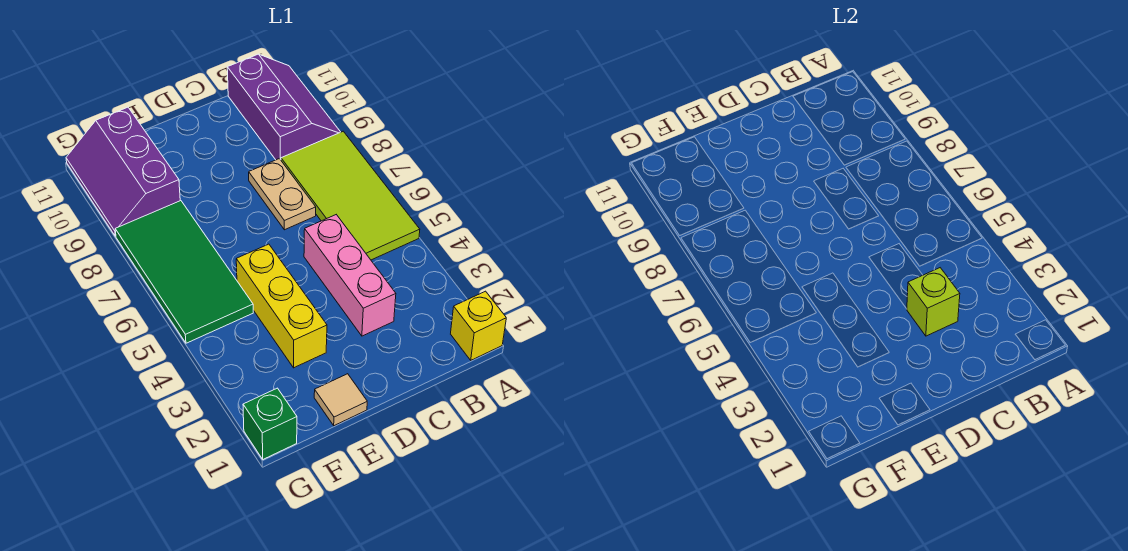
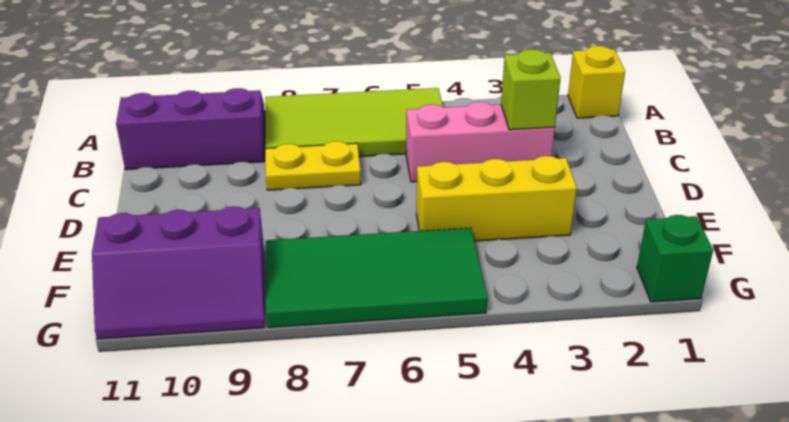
tan plate C7:C8 level 1 -> yellow plate C7:C8 level 1
tan tile E1 level 1 -> none

